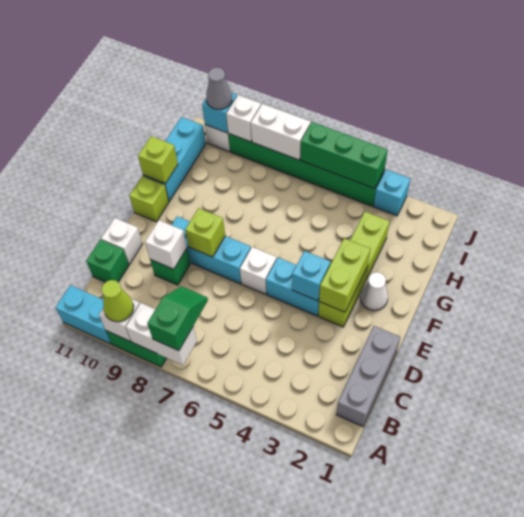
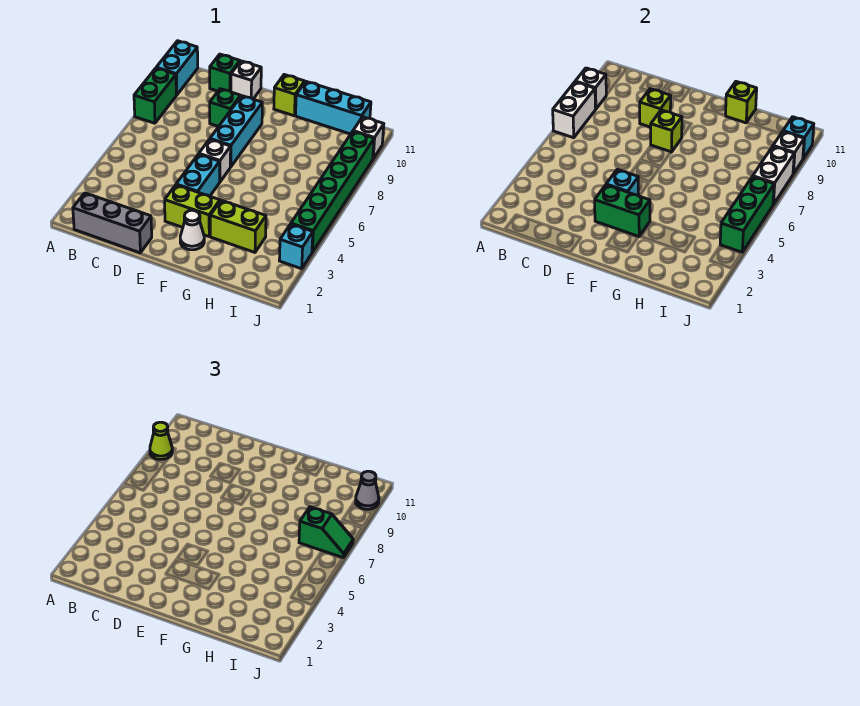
green slope A7:B7 level 3 top A -> green slope I7:J7 level 3 top I
white brick D9 level 2 -> lime brick D9 level 2
lime brick E3:F3 level 2 -> green brick E3:F3 level 2

